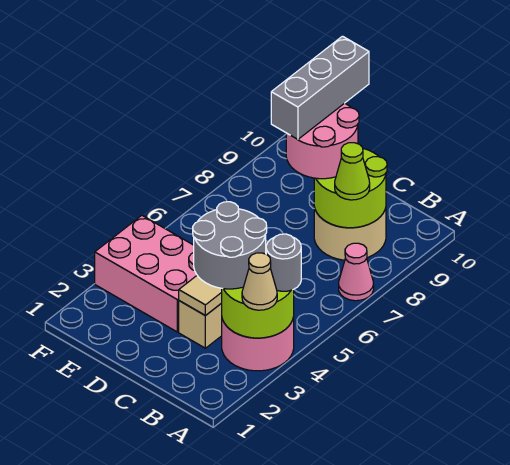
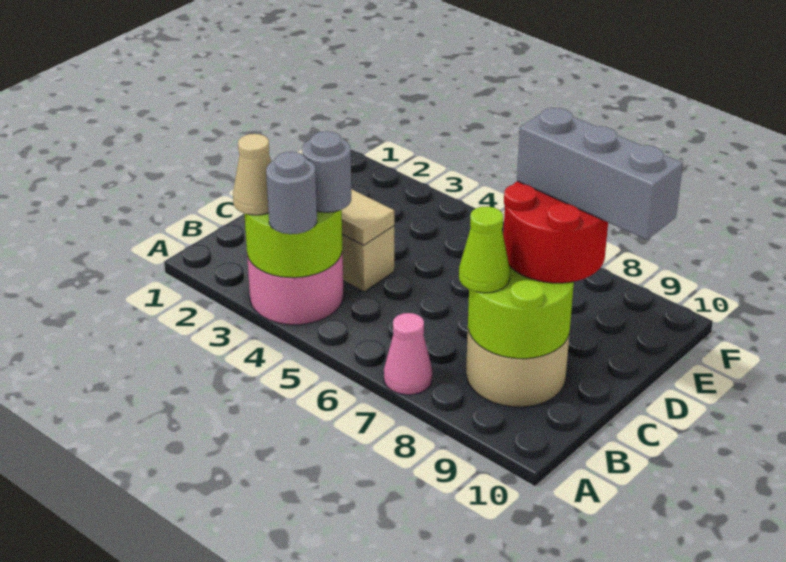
grey round brick B3:C4 level 3 -> grey round brick B4 level 3
pink round brick C8:D9 level 3 -> red round brick C8:D9 level 3
pink brick D3:F4 level 1 -> none

